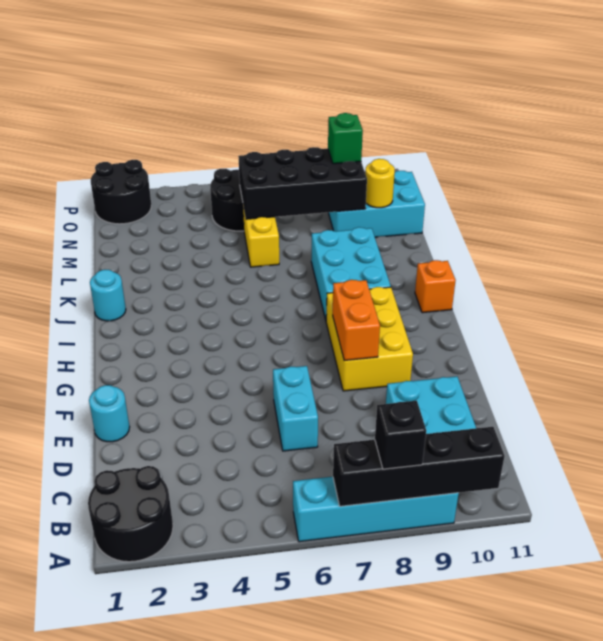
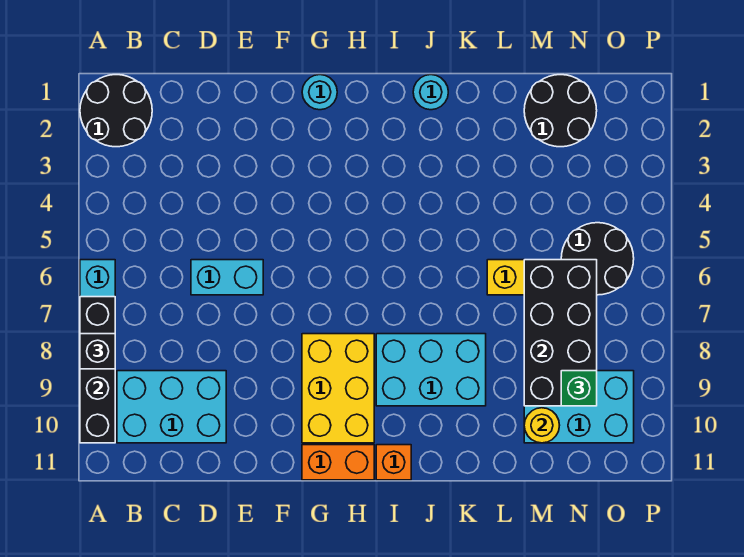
cyan round brick E1 level 1 -> cyan round brick G1 level 1
yellow brick F8:H9 level 1 -> yellow brick G8:H10 level 1
orange brick F8:G8 level 2 -> orange brick G11:H11 level 1
cyan brick M9:N11 level 1 -> cyan brick M9:O10 level 1
black round brick O1:P2 level 1 -> black round brick M1:N2 level 1

